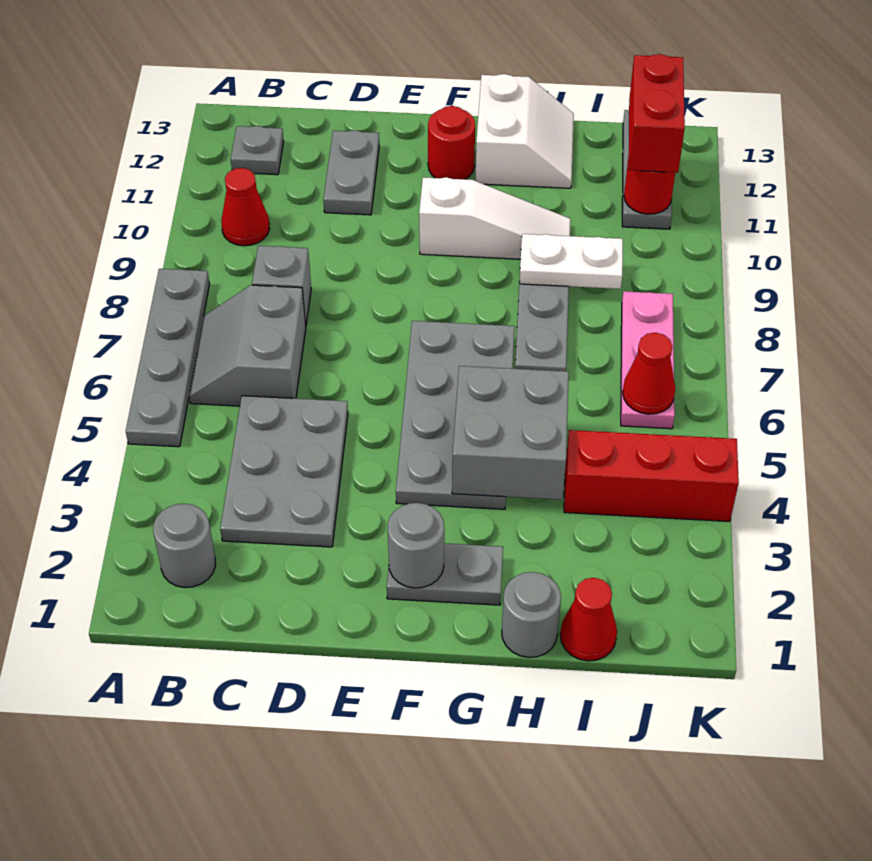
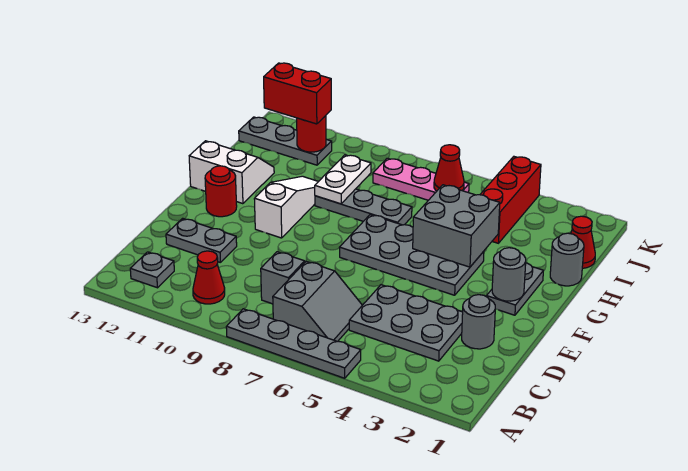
grey round brick B2 level 1 -> grey round brick D2 level 1
grey slope B6:C7 level 1 top C -> grey slope B6:C7 level 1 top 7

